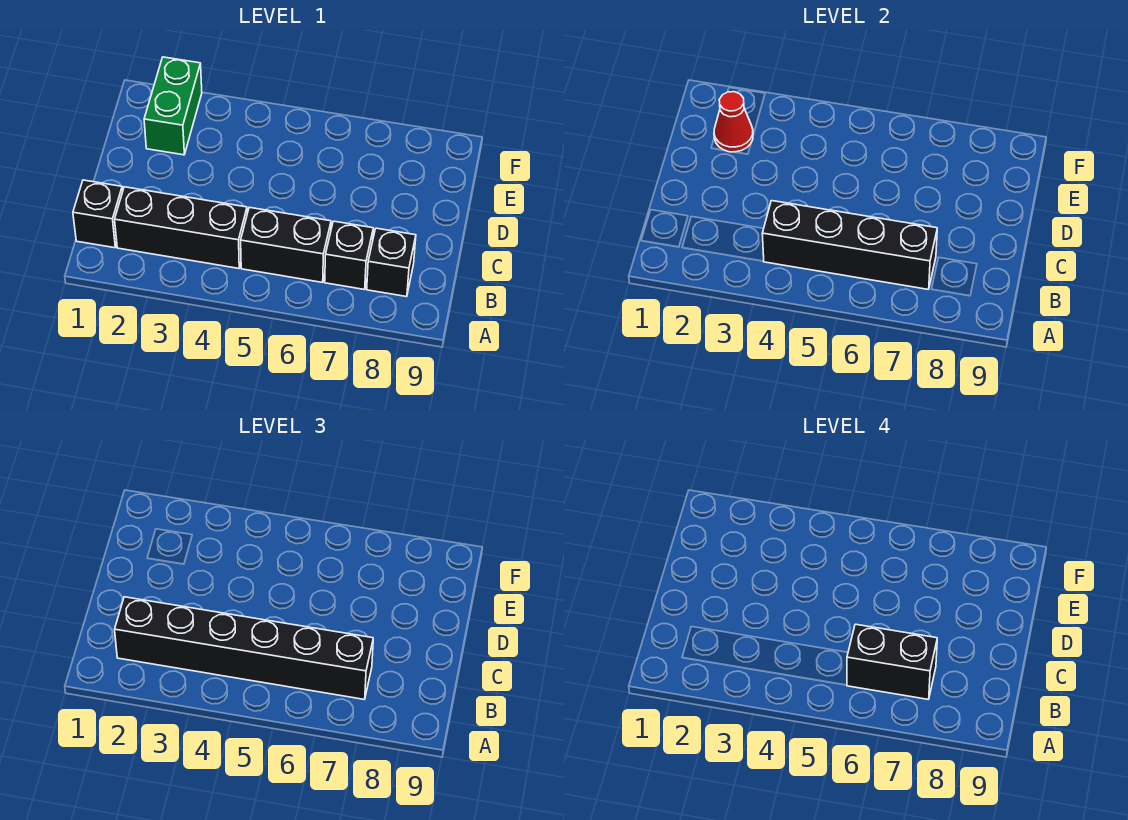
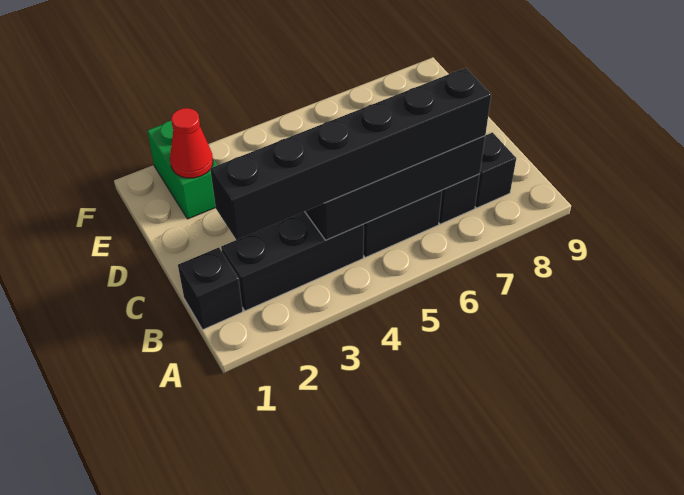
black brick B6:B7 level 4 -> none

